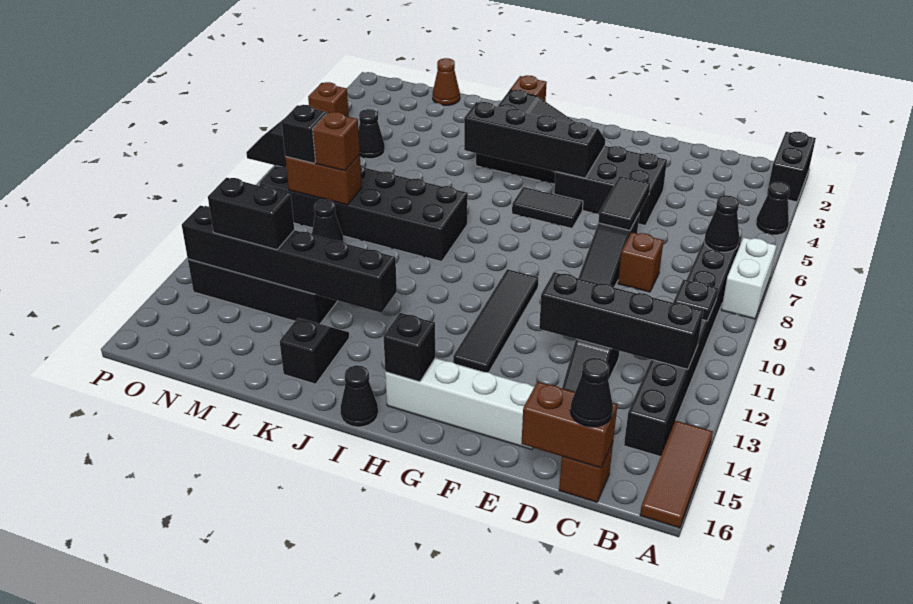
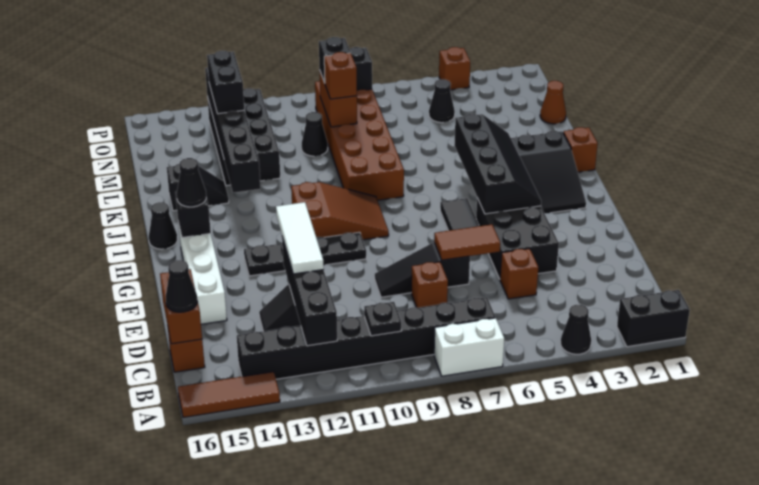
black cone B7 level 2 -> black cone H15 level 3
none -> brown brick D5 level 1
none -> white tile D12:F12 level 3
black tile E6:E7 level 2 -> brown tile E6:E7 level 2
black tile G10:G13 level 1 -> black plate G10:G13 level 1
none -> brown slope H9:I11 level 1 top 11
black brick J8:O9 level 1 -> brown brick J8:O9 level 1

